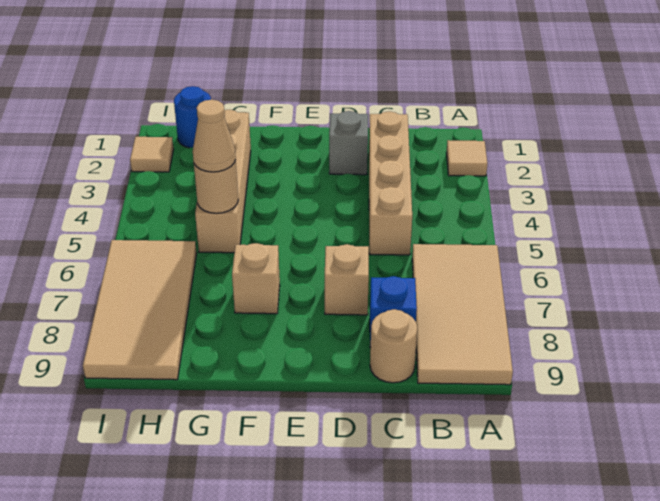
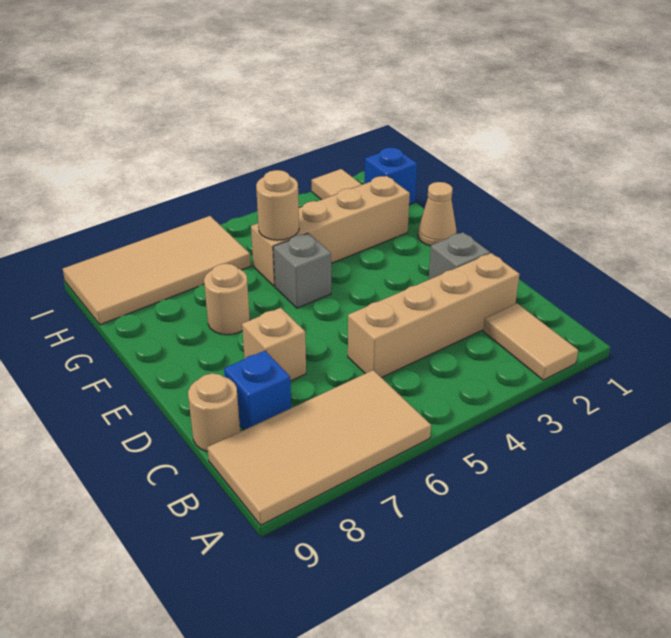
tan tile A2 level 1 -> tan tile A2:B2 level 1
none -> grey brick F5 level 1
tan brick F7 level 1 -> tan round brick F7 level 1
tan cone G5 level 3 -> tan cone F1 level 1
blue round brick H1 level 1 -> blue brick H1 level 1

